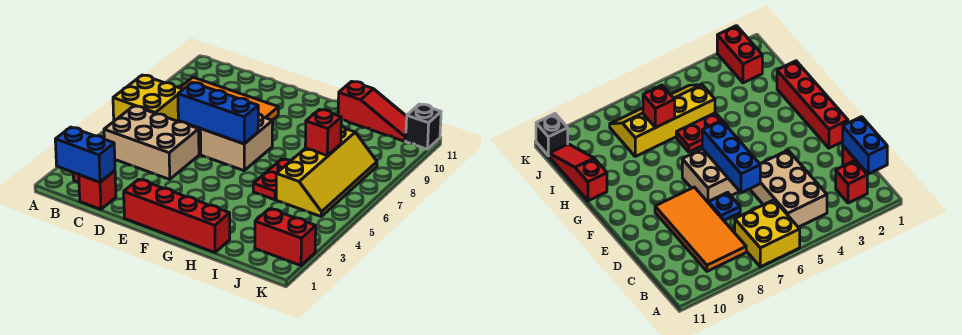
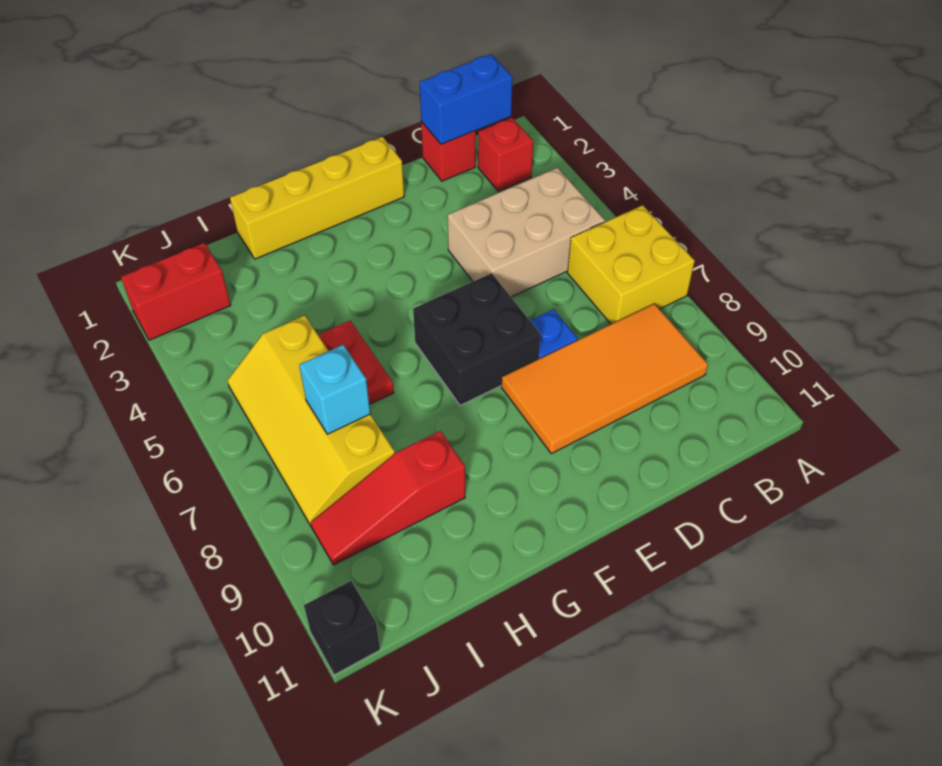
blue brick D6:F6 level 2 -> none
red brick E1:H1 level 1 -> yellow brick E1:H1 level 1
tan brick E6:F7 level 1 -> black brick E6:F7 level 1
red slope H11:J11 level 1 top H -> red slope H9:J9 level 1 top H
red brick I7 level 2 -> cyan brick I7 level 2

